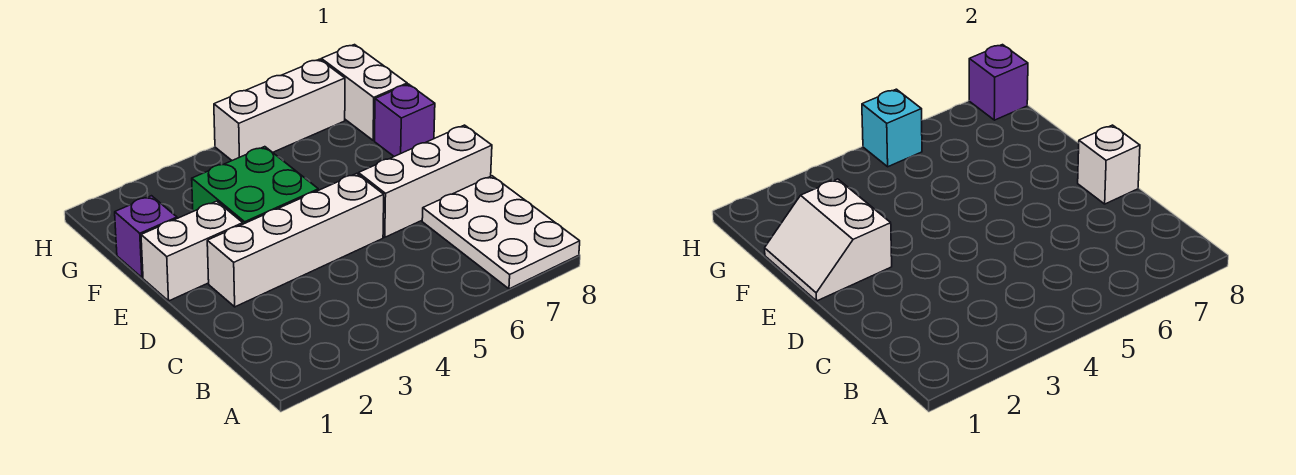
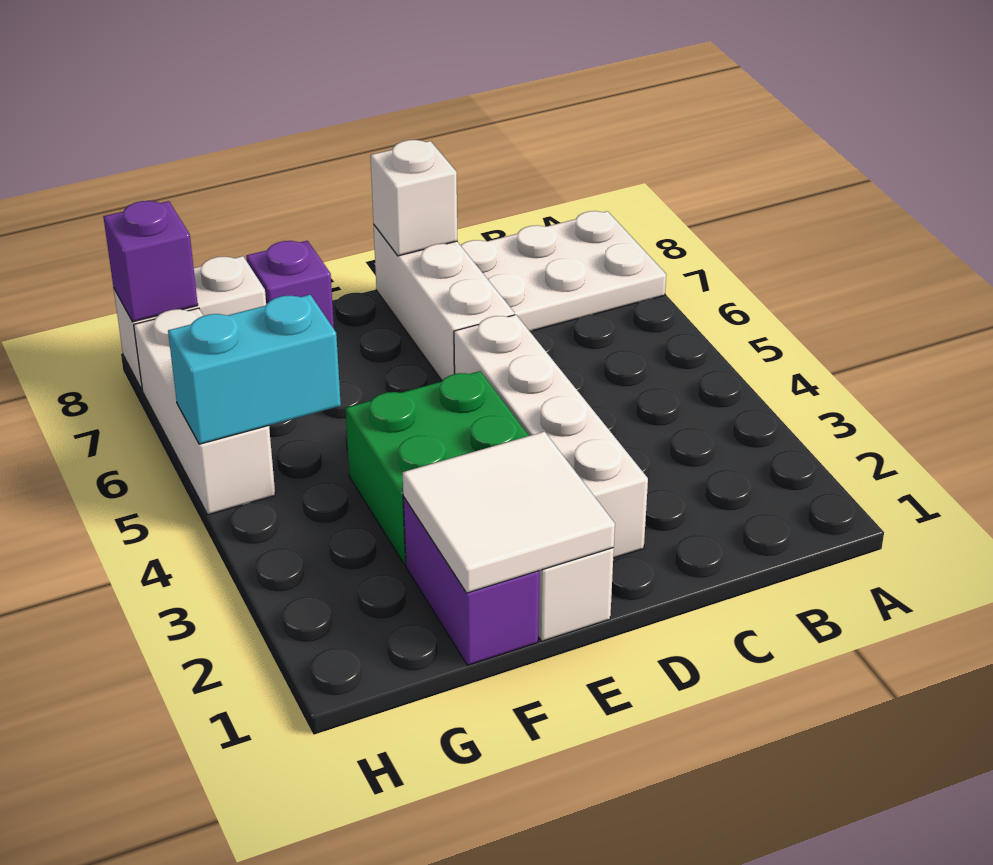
white slope E1:F2 level 2 top 2 -> white tile E1:F2 level 2
purple brick F1 level 1 -> purple brick F1:F2 level 1
cyan brick H5 level 2 -> cyan brick G5:H5 level 2

